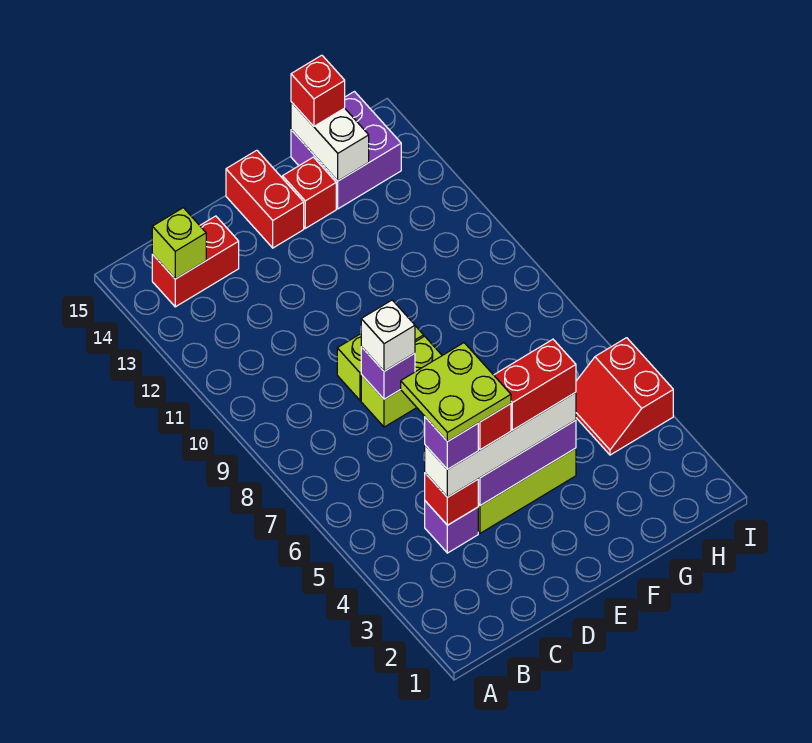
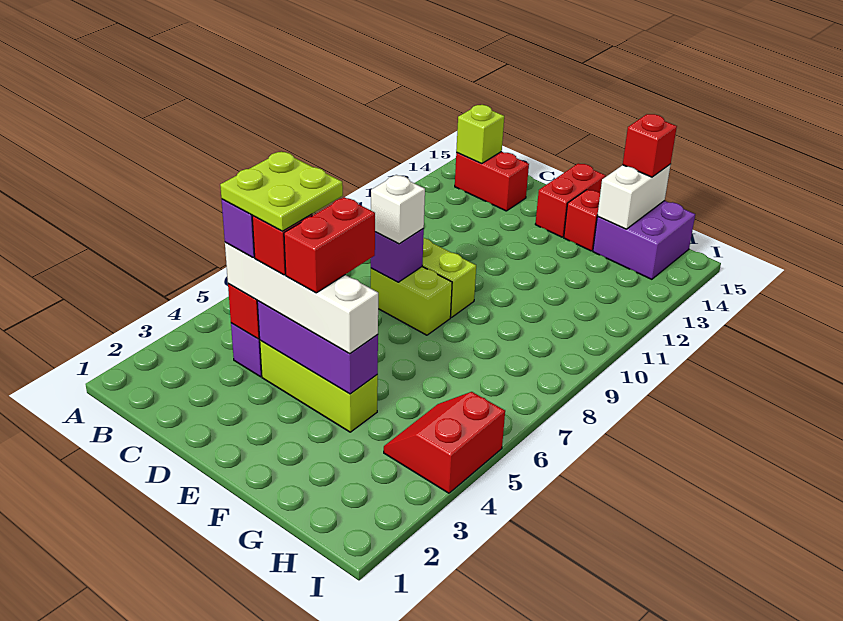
red brick E4:F4 level 4 -> red brick E4:E5 level 4

